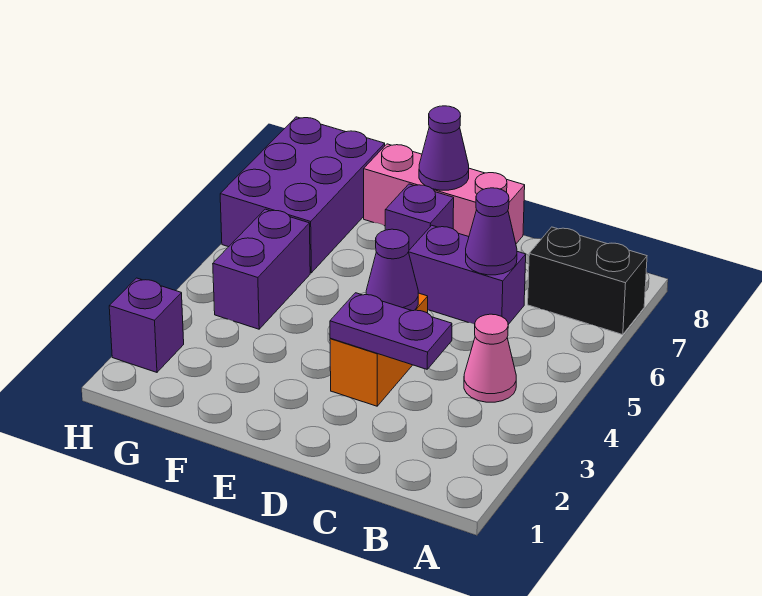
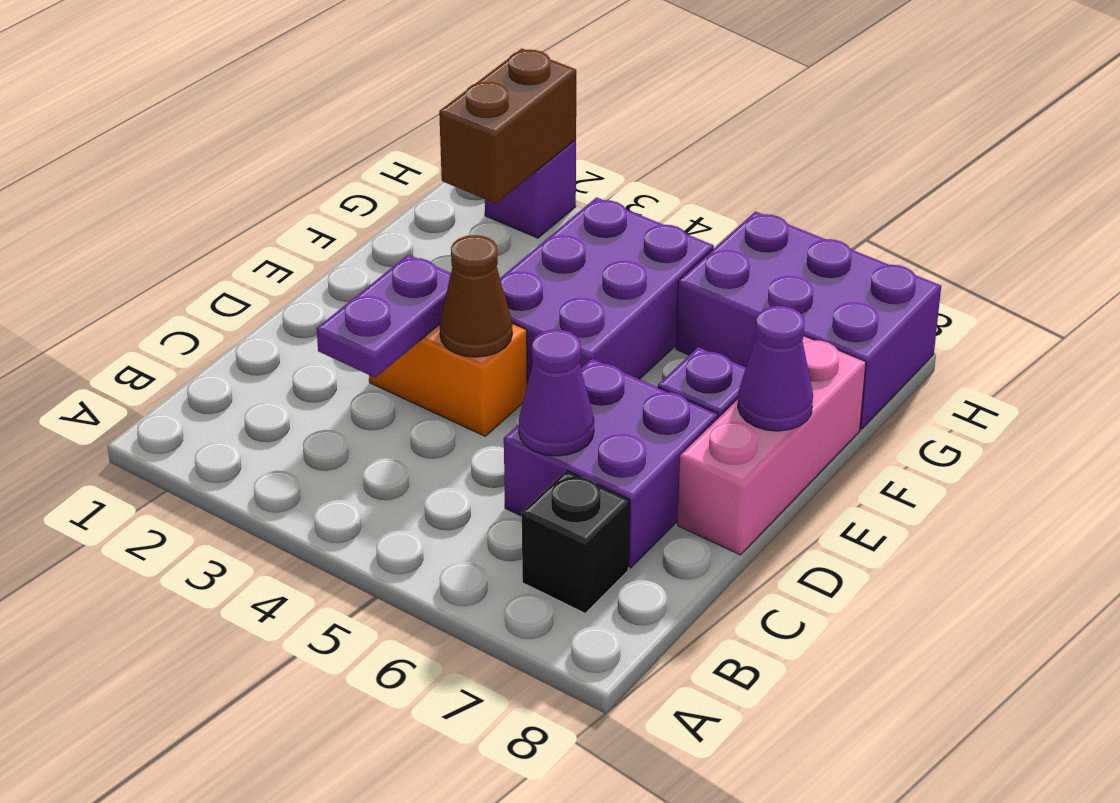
black brick A7:B7 level 1 -> black brick B7 level 1
pink cone B4 level 1 -> none
purple brick C6:D6 level 1 -> purple brick C6:D7 level 1
purple cone D4 level 2 -> brown cone D4 level 2
none -> brown brick G2:H2 level 2
purple brick G4:G5 level 1 -> purple brick E4:G5 level 1

